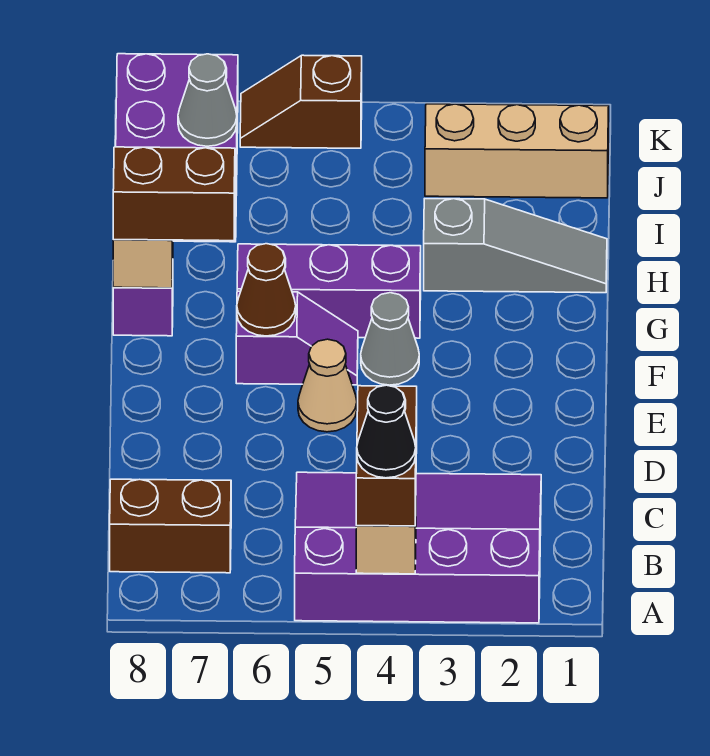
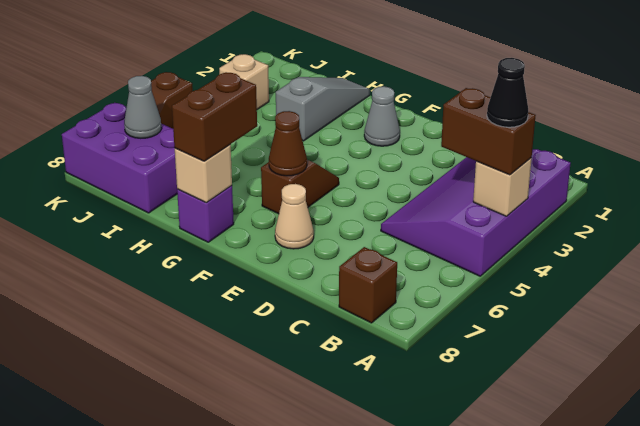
brown brick B7:B8 level 1 -> brown brick B8 level 1
tan cone E5 level 1 -> tan cone E7 level 1
grey cone F4 level 1 -> grey cone F2 level 1
purple slope F5:F6 level 1 top 6 -> brown slope F5:F6 level 1 top 6
purple brick G4:G6 level 1 -> none
tan brick J1:J3 level 1 -> tan brick J3 level 1

